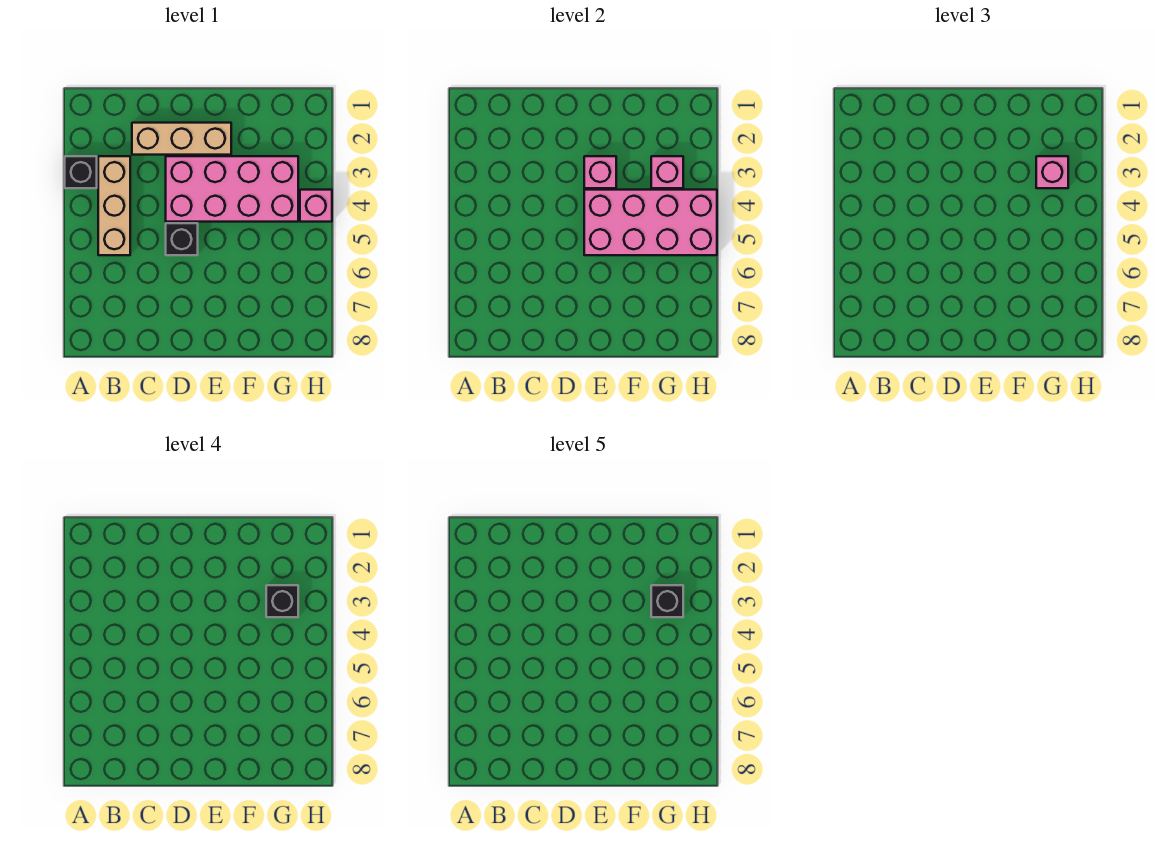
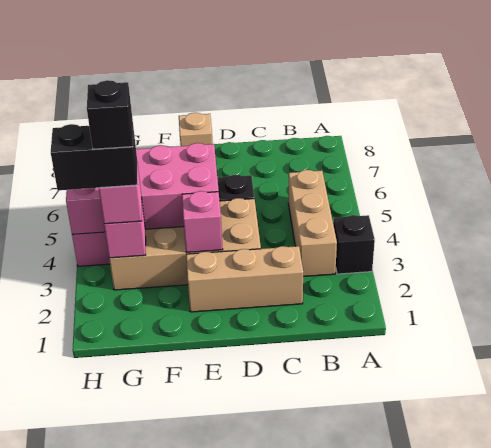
pink brick D3:G4 level 1 -> tan brick D3:G4 level 1
none -> tan brick E8 level 1
black brick G3 level 4 -> black brick G3:H3 level 4

